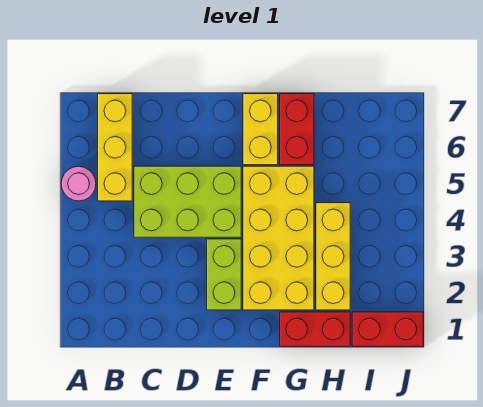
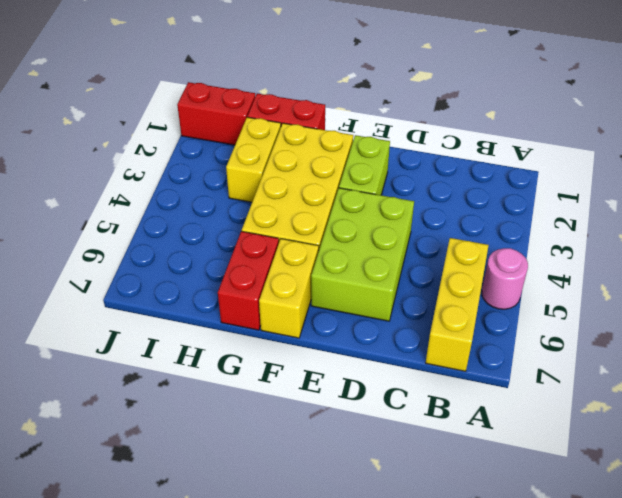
lime brick C4:E5 level 1 -> lime brick D4:E6 level 1
yellow brick H2:H4 level 1 -> yellow brick H2:H3 level 1

